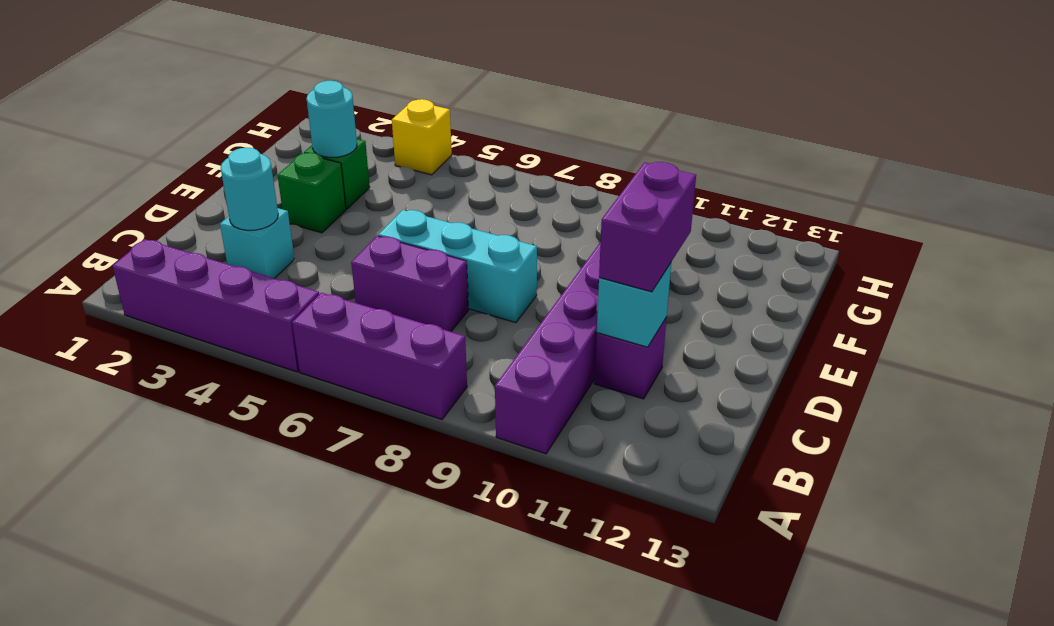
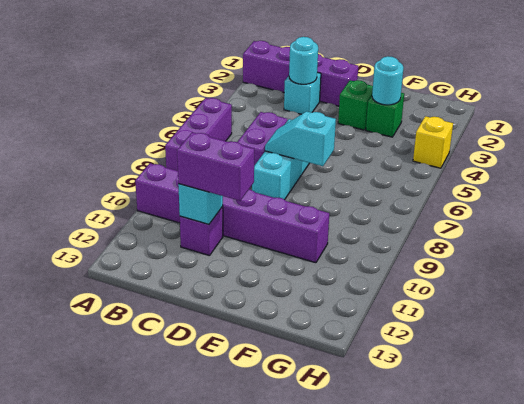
purple brick A2:A5 level 1 -> purple brick A2:D2 level 1
none -> cyan slope D7:E7 level 2 top E

